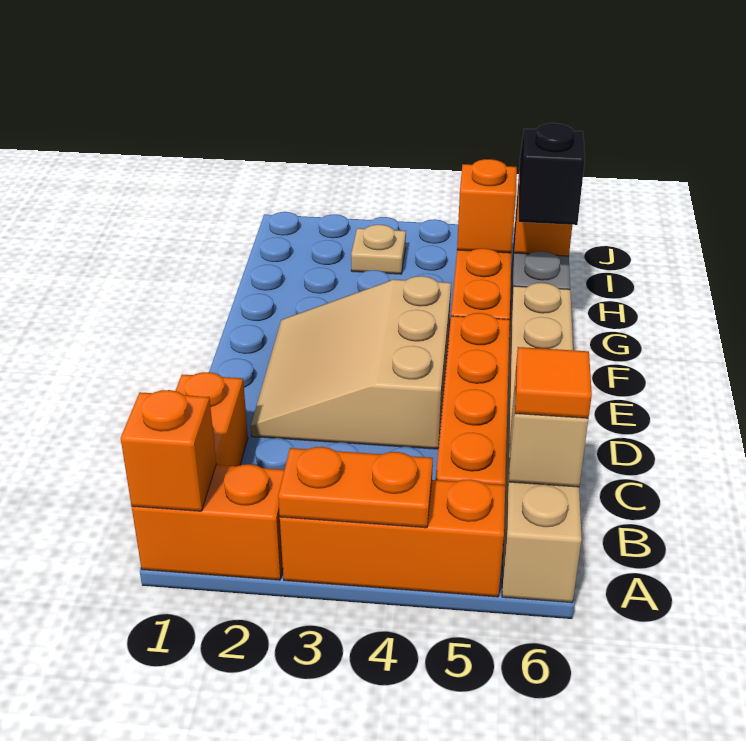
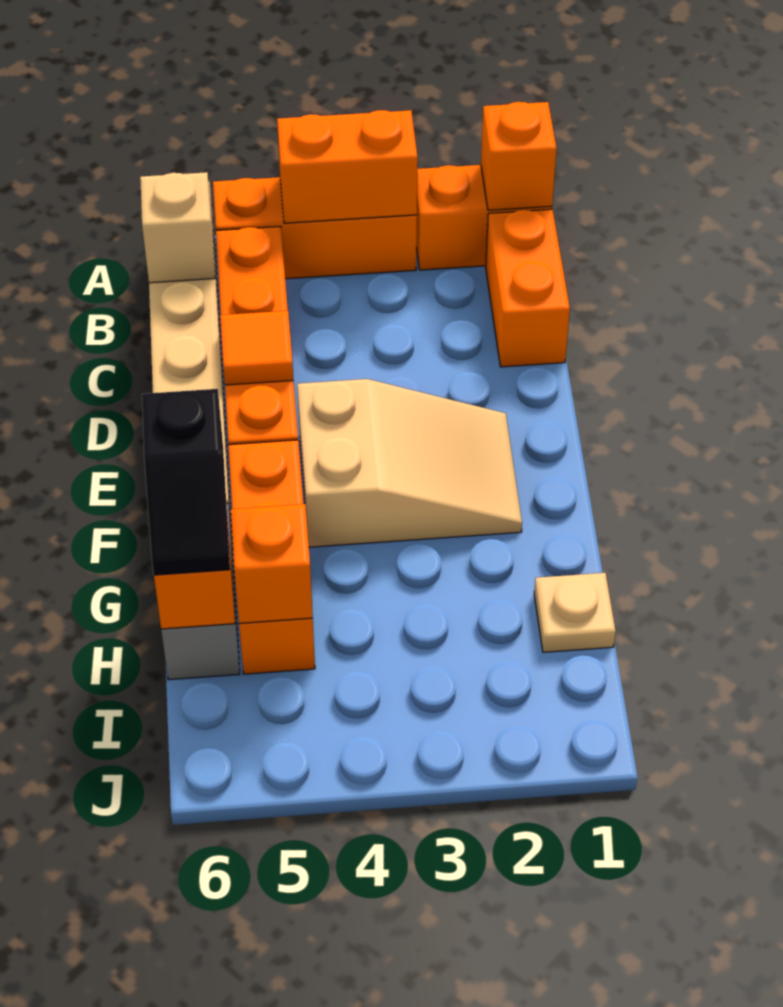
orange plate A3:A4 level 2 -> orange brick A3:A4 level 2
orange tile B6 level 3 -> orange tile D5 level 2
tan slope D2:F4 level 1 top 4 -> tan slope E2:F4 level 1 top 4
tan plate I3 level 1 -> tan plate H1 level 1

